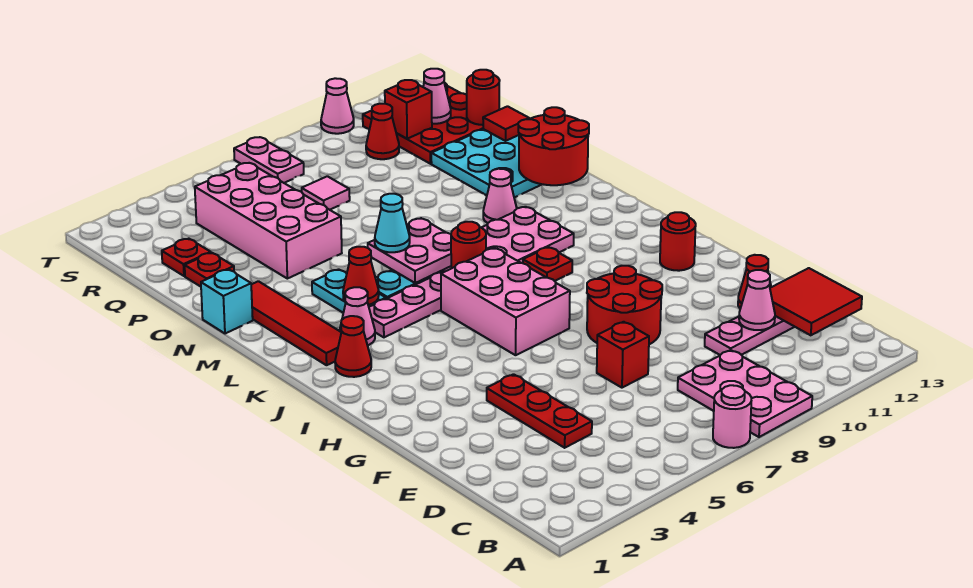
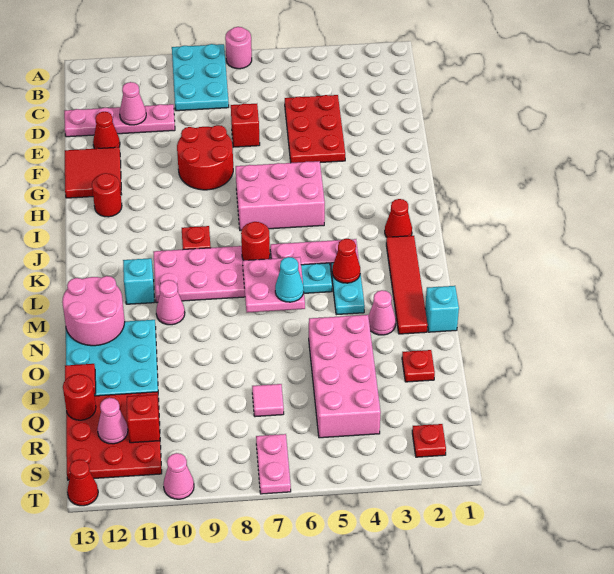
pink plate A8:C9 level 1 -> cyan plate A8:C9 level 1
red tile C12:D13 level 2 -> red tile F12:G13 level 1
red plate D4:F4 level 1 -> red plate D4:F5 level 1
pink brick H6:J7 level 1 -> pink brick H5:I7 level 1
pink cone K3 level 1 -> pink cone N3 level 1
none -> cyan brick L11 level 1
red round brick M12:N13 level 2 -> pink round brick M12:N13 level 2
red plate Q2 level 1 -> red plate S2 level 1
red cone R10 level 1 -> red cone T13 level 1

